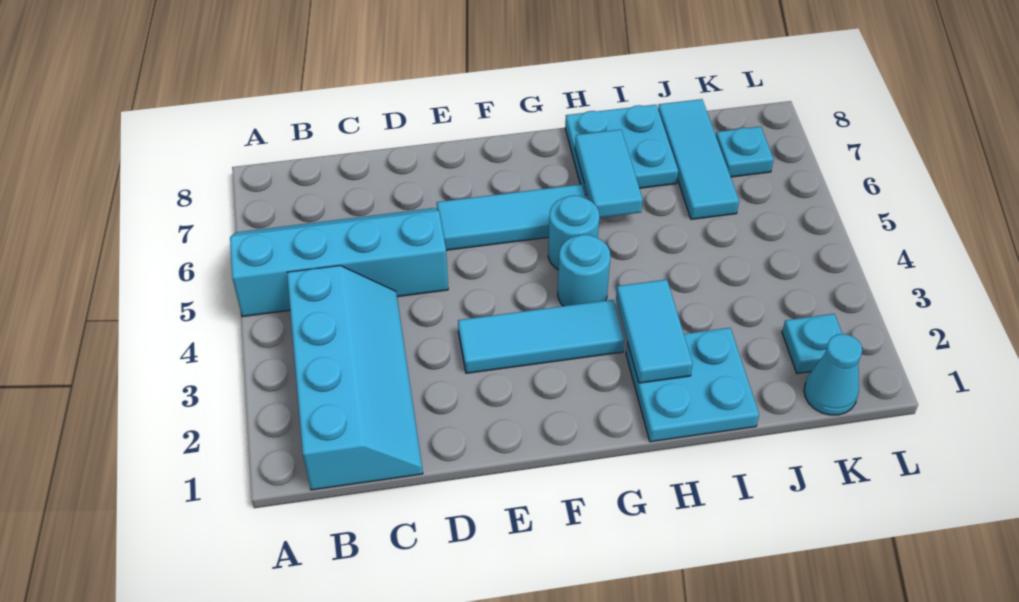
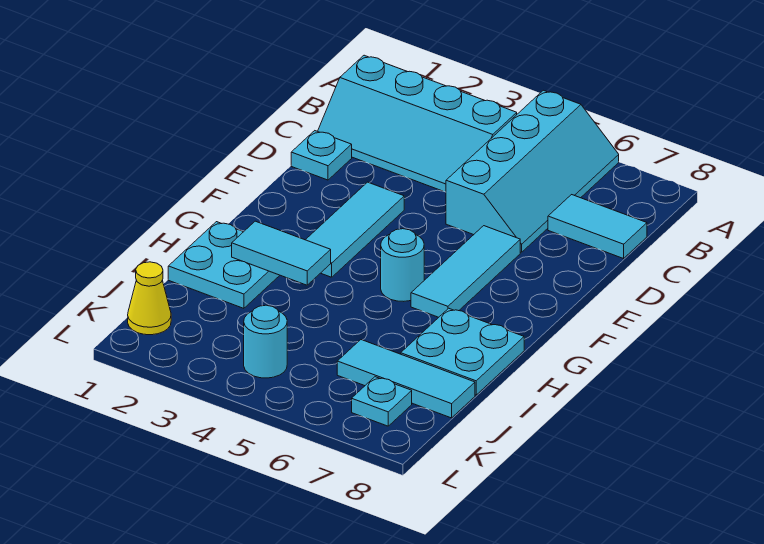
cyan round brick G4 level 1 -> cyan round brick K4 level 1
cyan tile H6:H7 level 2 -> cyan tile C7:C8 level 1
cyan cone K1 level 1 -> yellow cone K1 level 1
cyan plate K2 level 1 -> cyan plate D1 level 1

